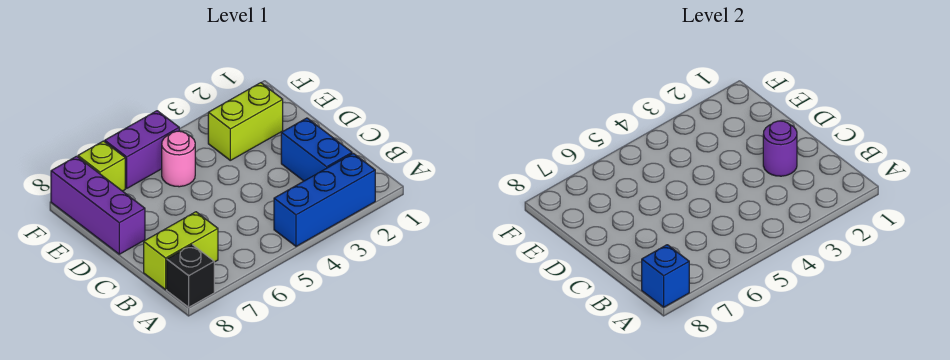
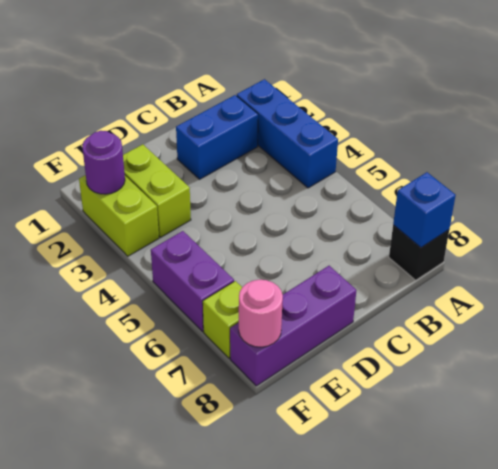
lime brick B7:B8 level 1 -> lime brick F2:F3 level 1
purple round brick C2 level 2 -> purple round brick F2 level 2
pink round brick E5 level 1 -> pink round brick F8 level 2

